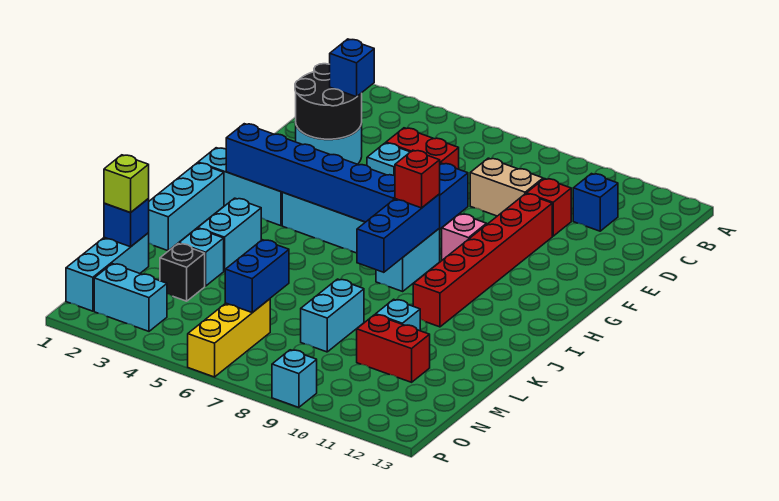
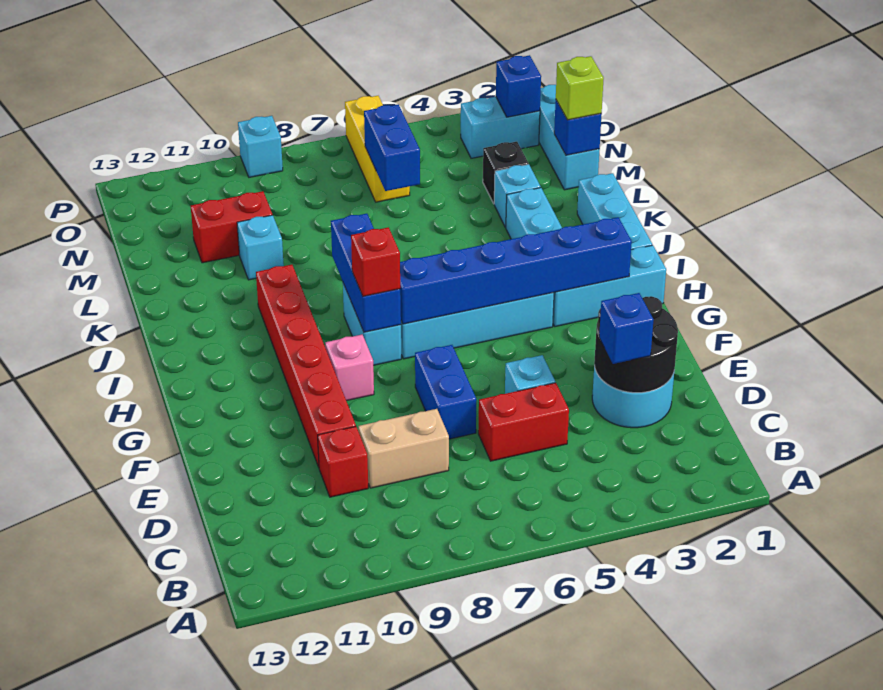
blue brick C11 level 1 -> blue brick O2 level 2
cyan brick L8:M8 level 1 -> none

